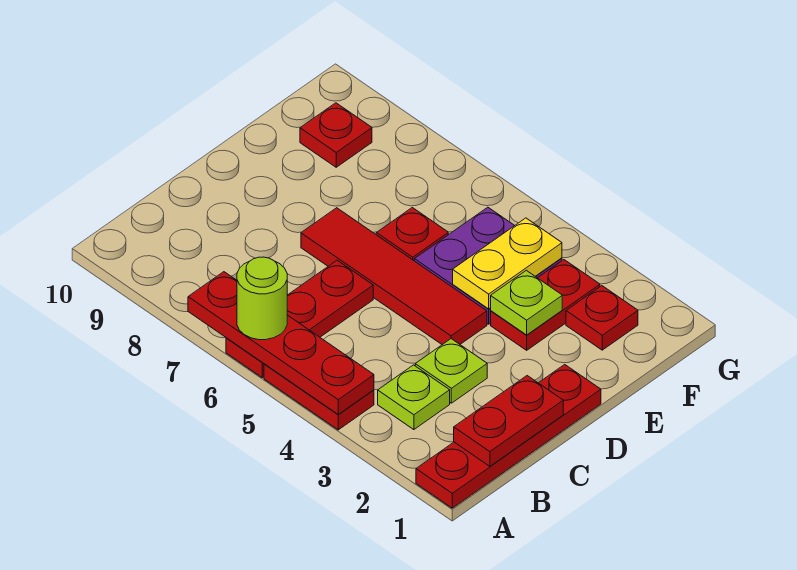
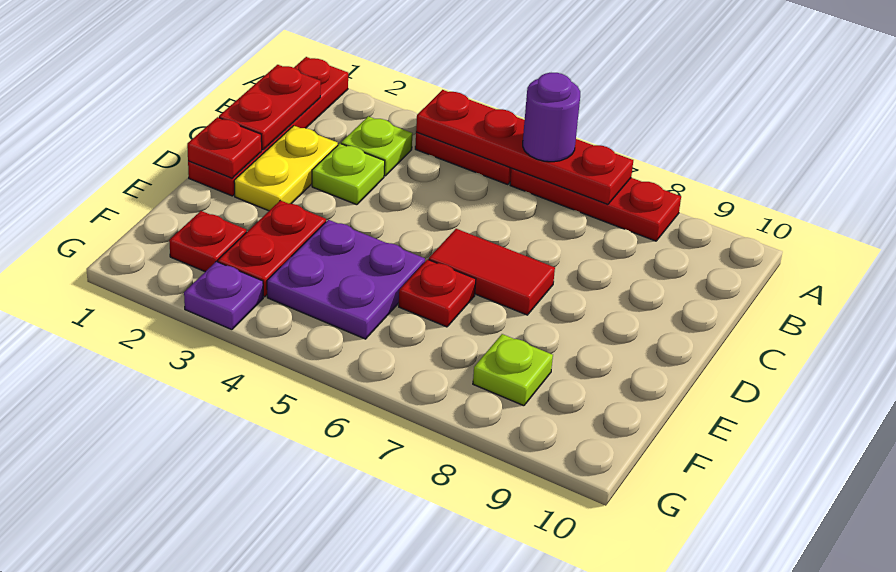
red plate A6:C6 level 1 -> red plate A6:A8 level 1
lime round brick A6 level 3 -> purple round brick A6 level 3
red tile D4:D7 level 1 -> red tile D6:D7 level 1
lime plate E3 level 2 -> lime plate F8 level 1
yellow plate E4:F4 level 2 -> yellow plate C2:D2 level 1
red plate F9 level 1 -> red plate D1 level 2
none -> purple plate G3 level 1

